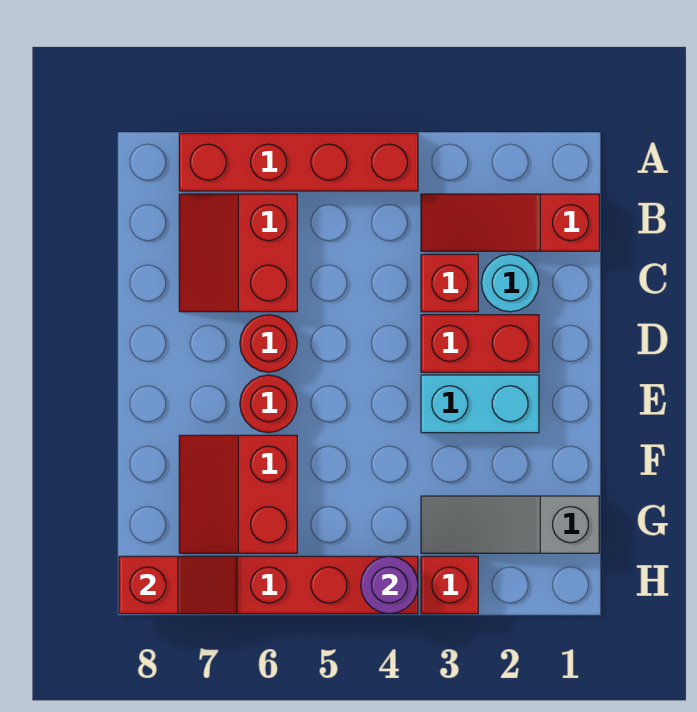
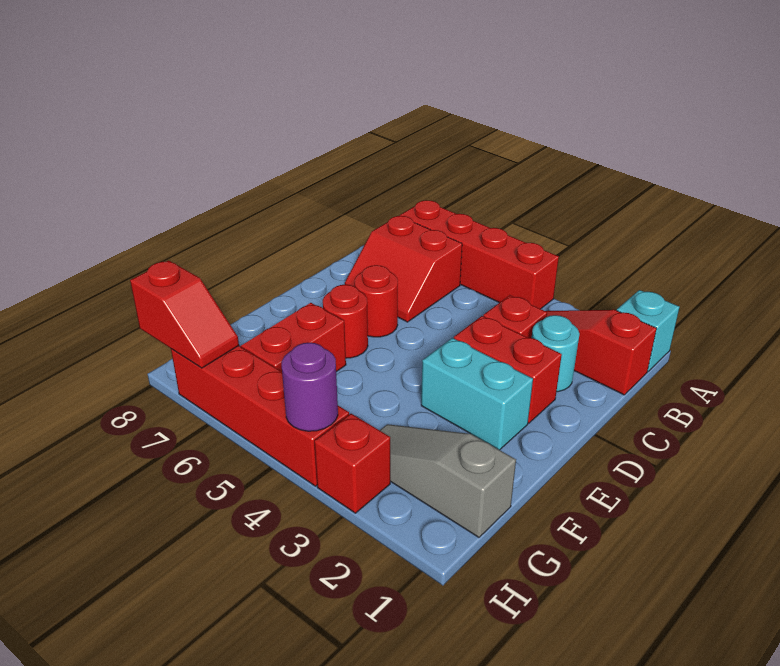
none -> cyan brick A1 level 1
red slope B6:C7 level 1 top 6 -> red slope B6:C7 level 1 top B

